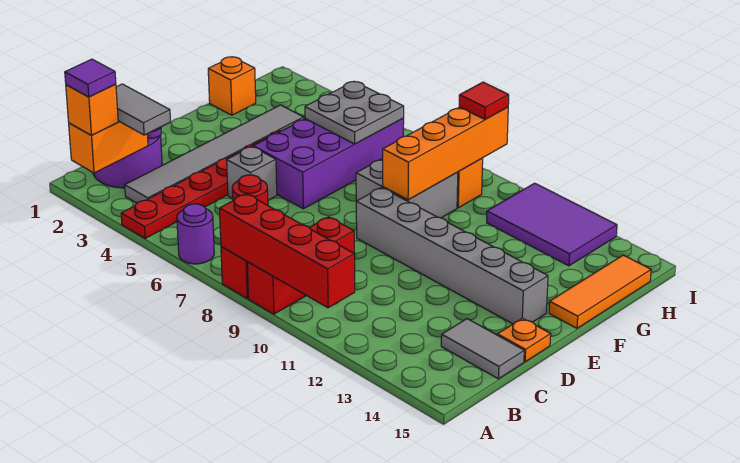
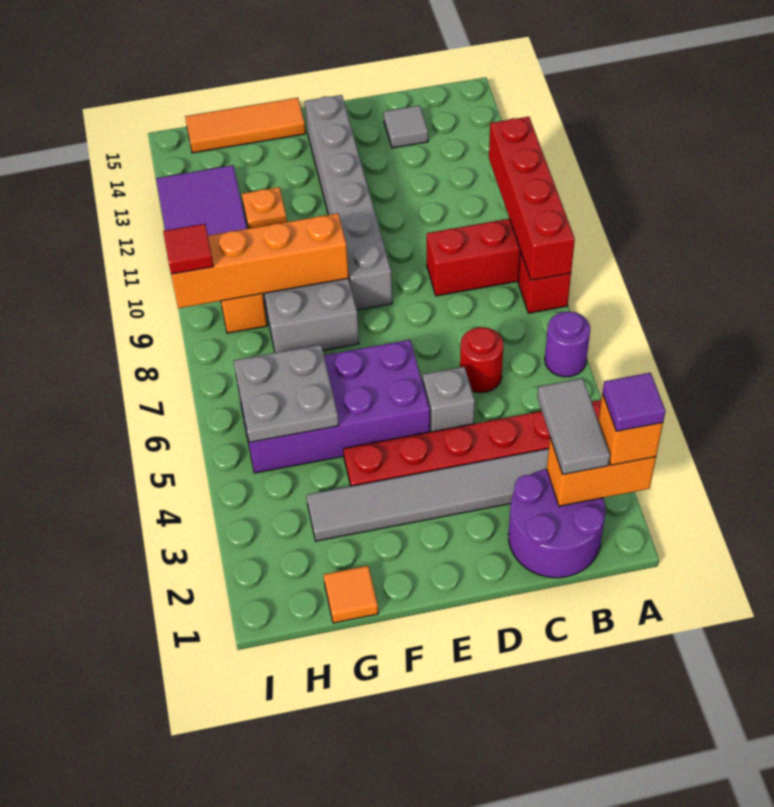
grey tile C14:C15 level 1 -> grey tile C14 level 1
orange plate D15 level 1 -> orange plate G12 level 1
orange brick G1 level 1 -> orange tile G1 level 1

